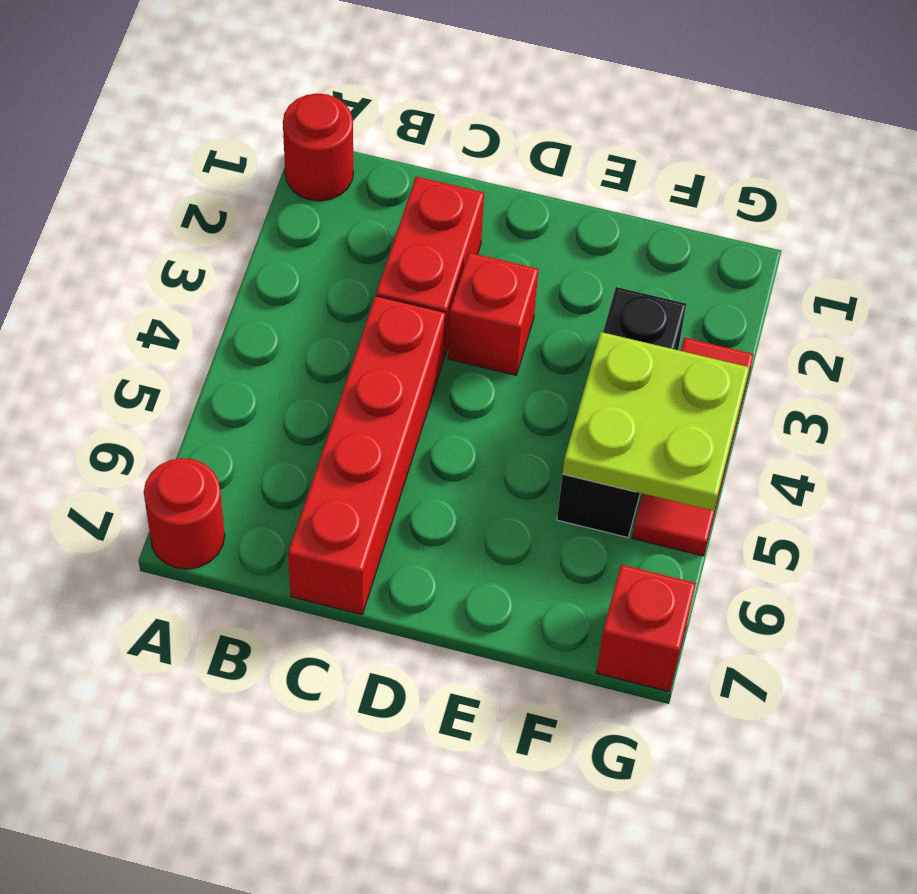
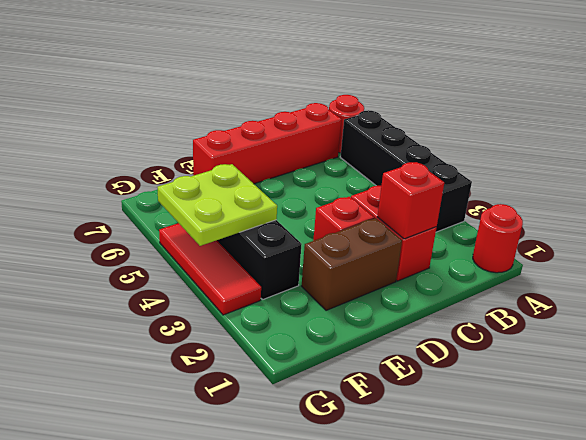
none -> black brick A3:A6 level 1
red brick C4:C7 level 1 -> red brick B7:E7 level 1
none -> brown brick D2:E2 level 1
red brick G7 level 1 -> red brick C2 level 2

